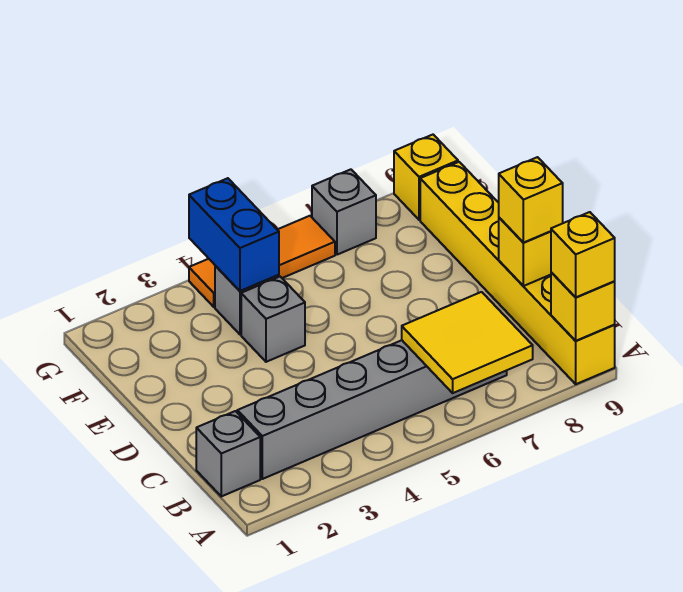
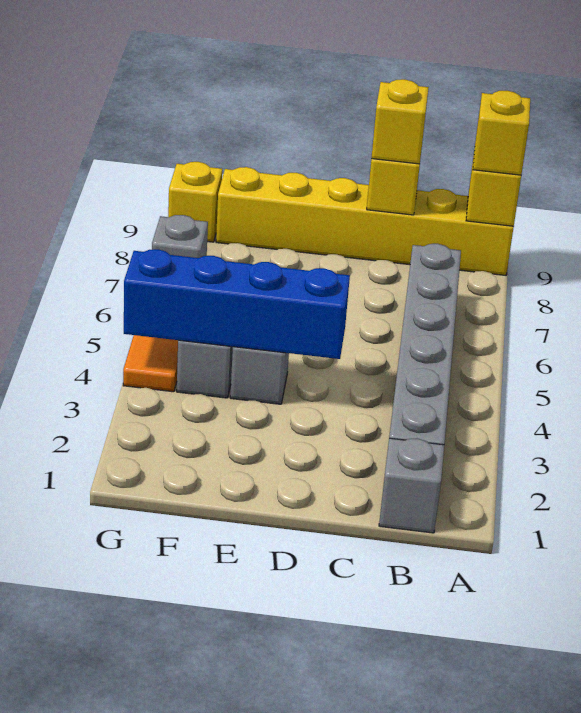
yellow tile A6:B7 level 2 -> none
blue brick F4:G4 level 2 -> blue brick D4:G4 level 2

